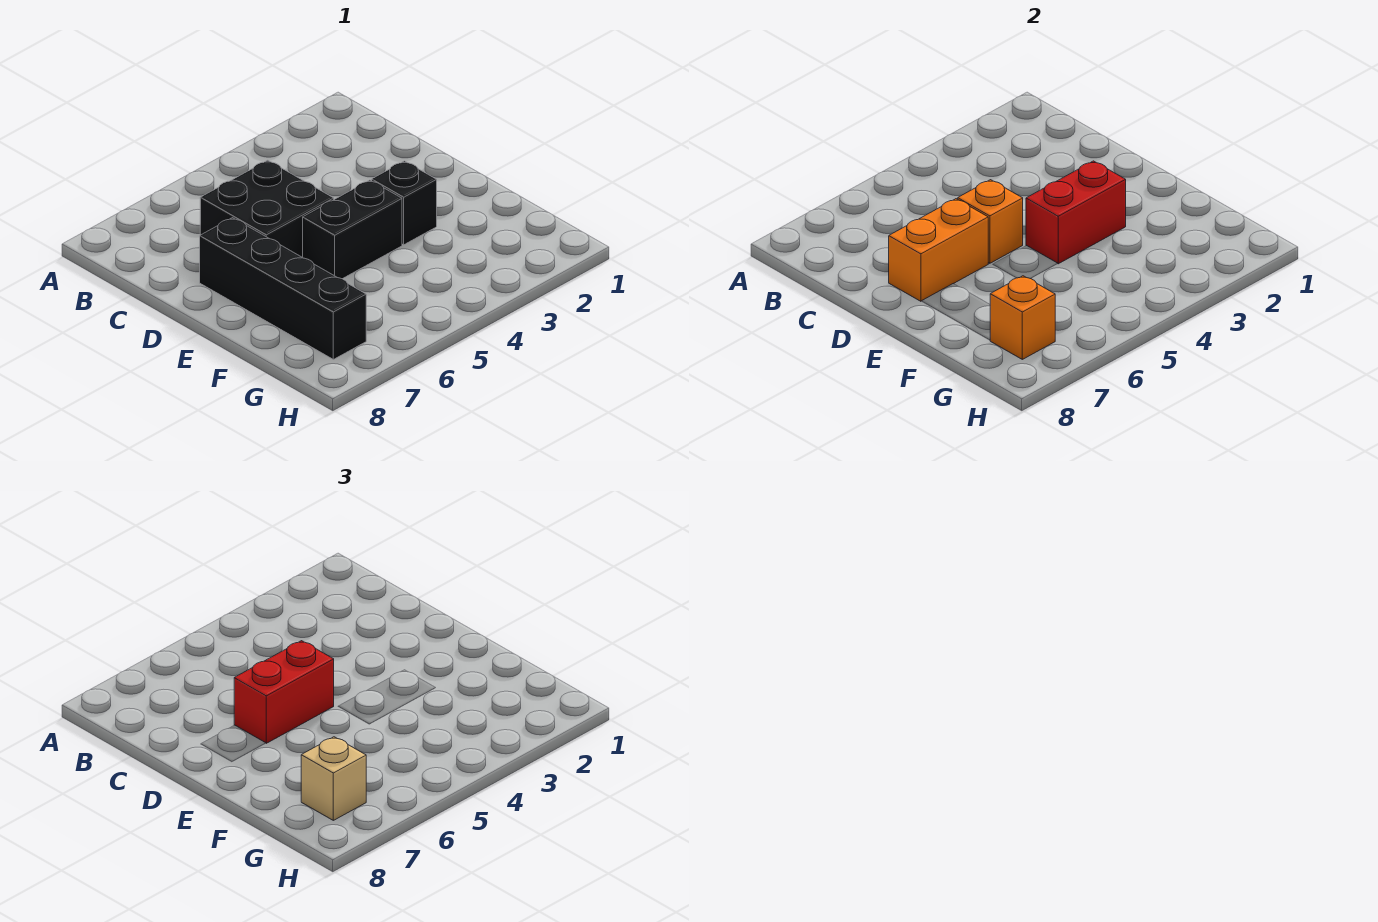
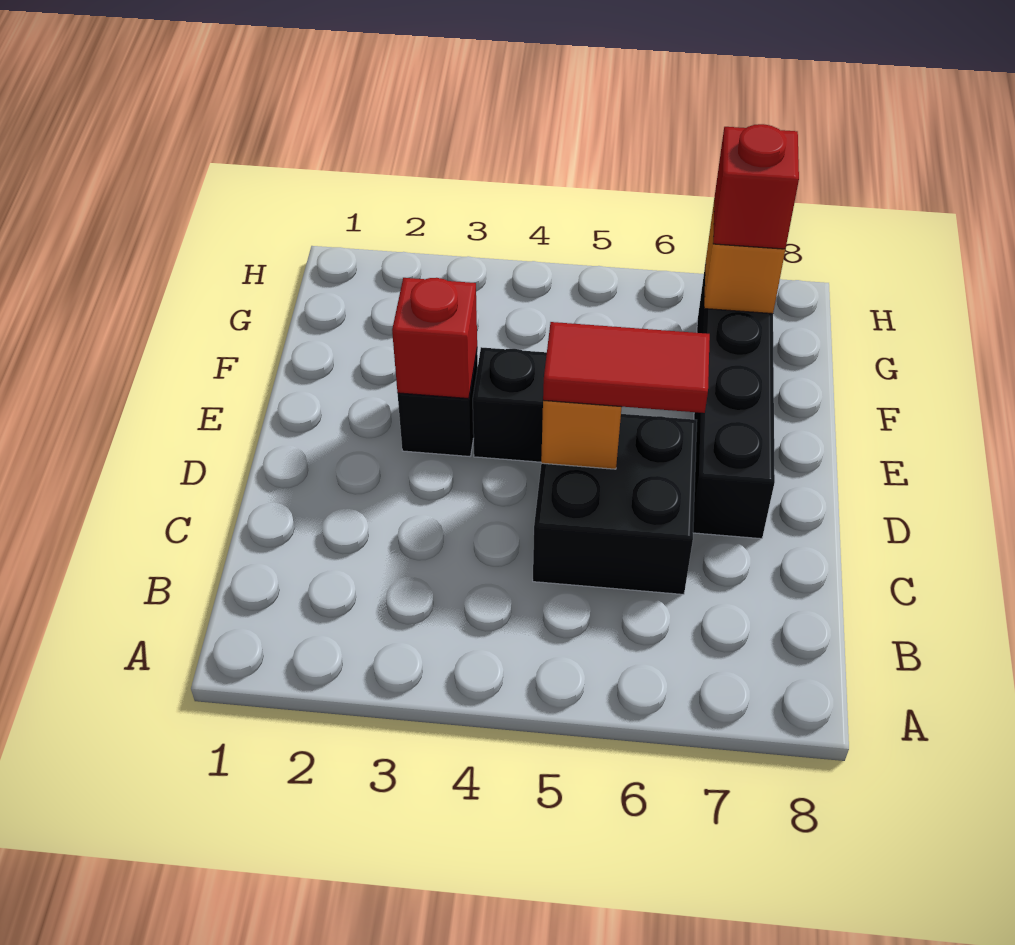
red brick D5:D6 level 3 -> red tile D5:D6 level 3
orange brick D6:D7 level 2 -> none
red brick E3:E4 level 2 -> red brick E3 level 2
tan brick G7 level 3 -> red brick G7 level 3

